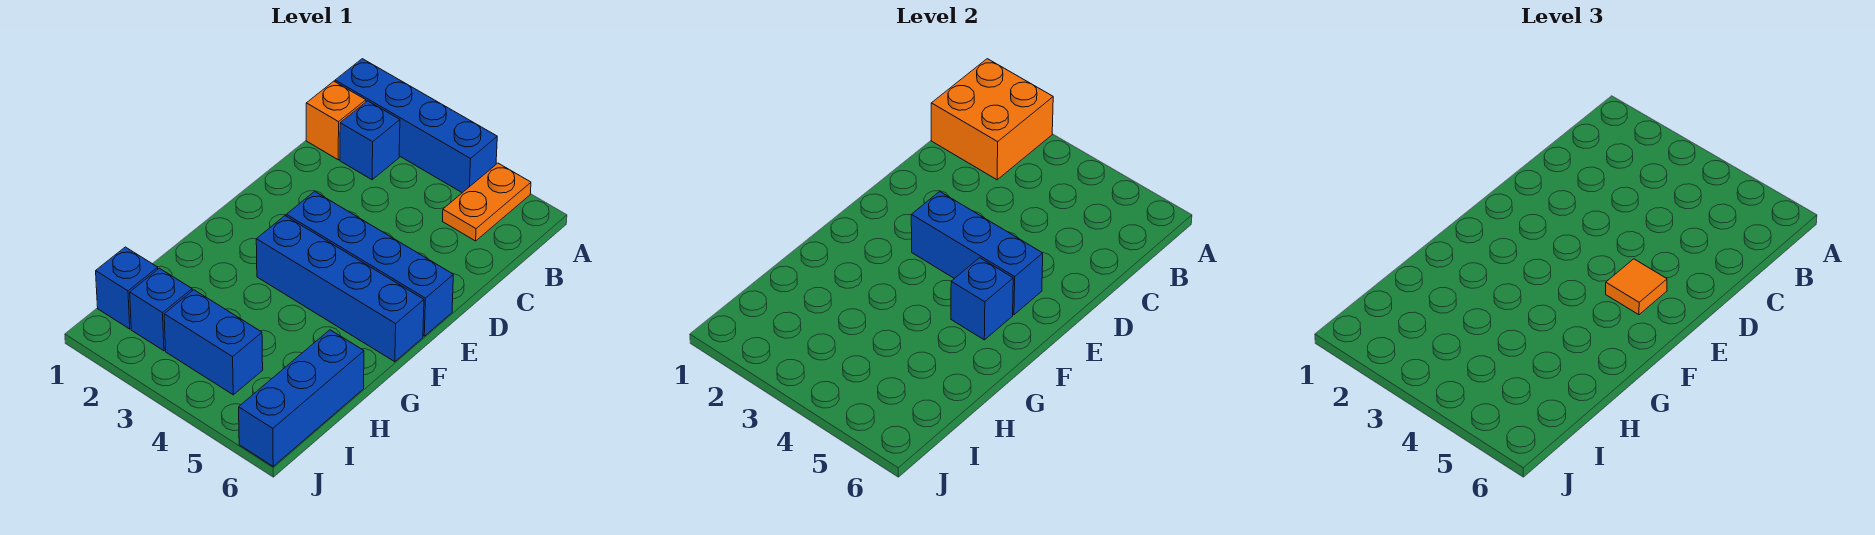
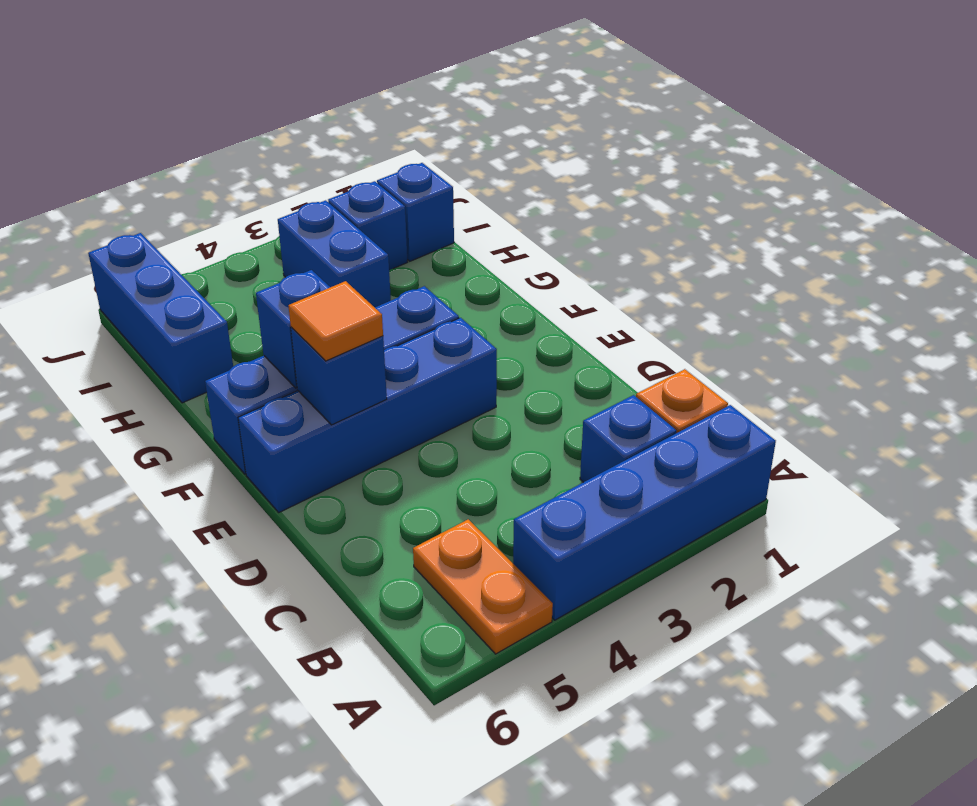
orange brick A1:B2 level 2 -> none
blue brick E3:E5 level 2 -> blue brick E5 level 2
blue brick I3:I4 level 1 -> blue brick H3:I3 level 1

